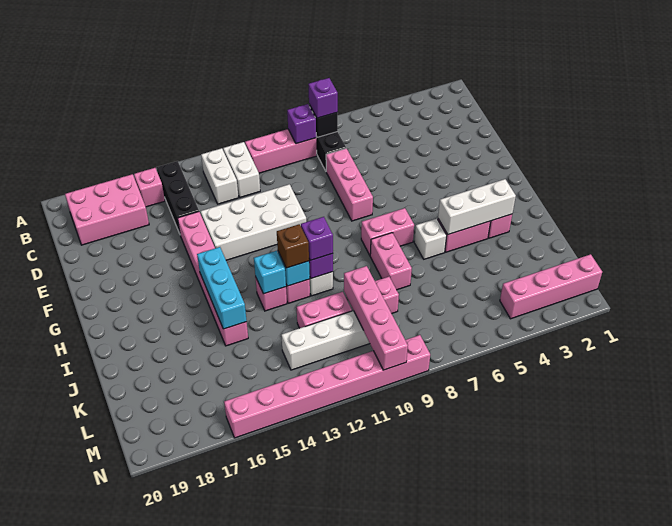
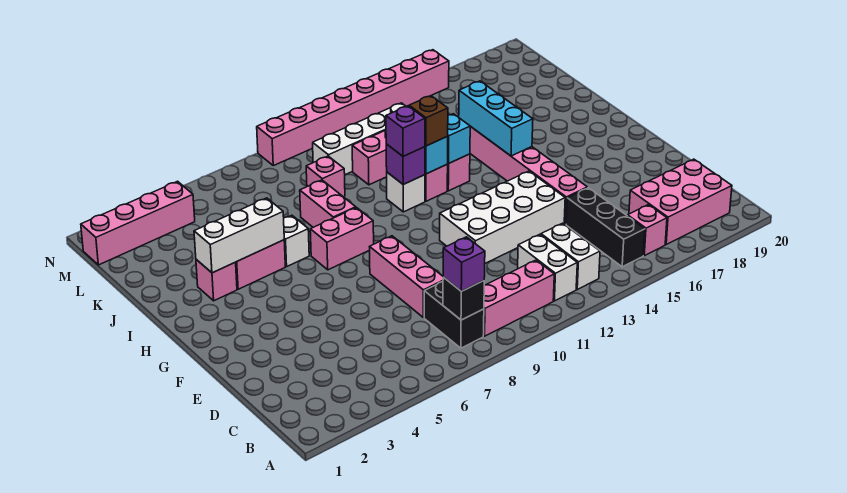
purple brick B9 level 2 -> none
pink brick K10:N10 level 2 -> none

